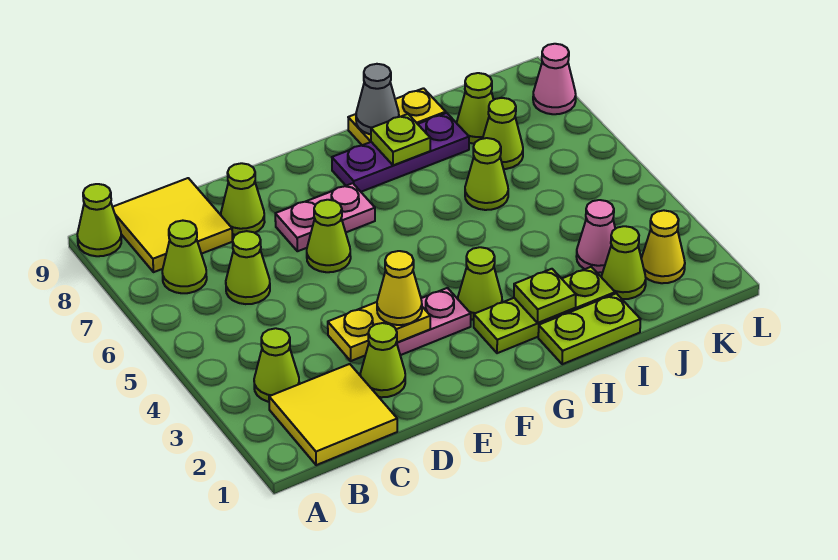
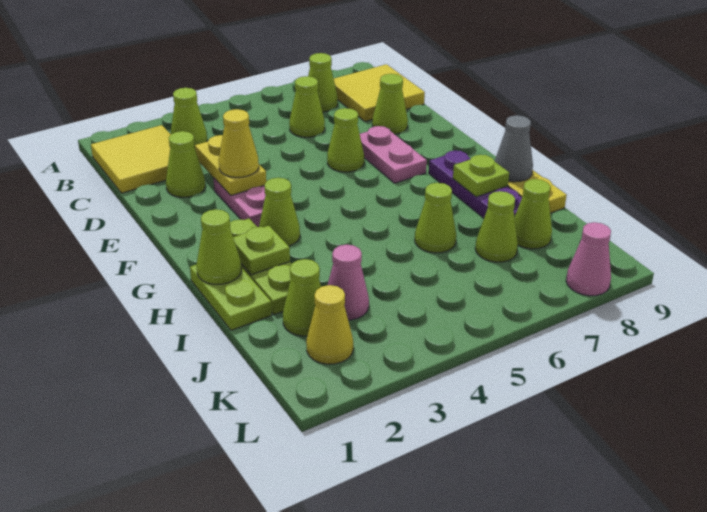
lime cone A9 level 1 -> lime cone H1 level 2

